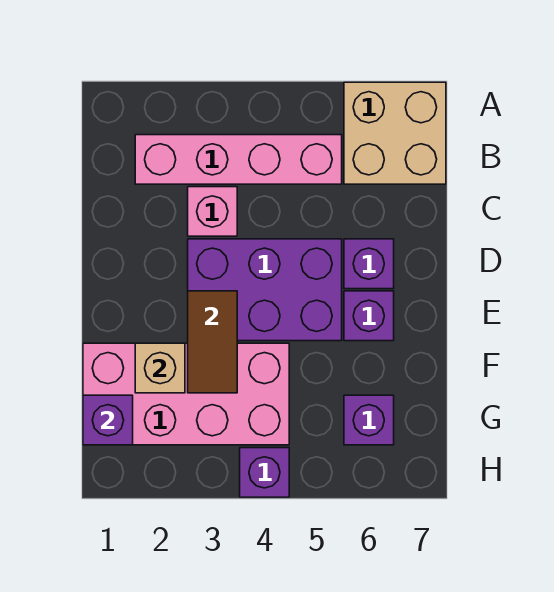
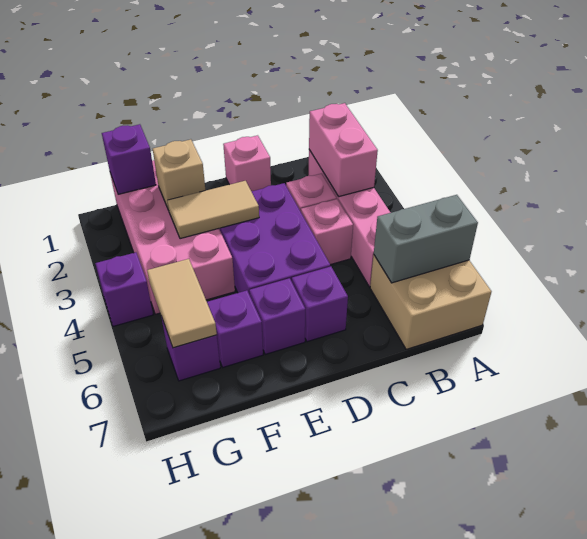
none -> grey brick A6:B6 level 2
none -> pink brick B2:B3 level 2
none -> pink brick C4 level 1
none -> pink brick D1 level 1
brown tile E3:F3 level 2 -> tan tile E3:F3 level 2
none -> purple brick F6 level 1
none -> tan tile G5:G6 level 2

